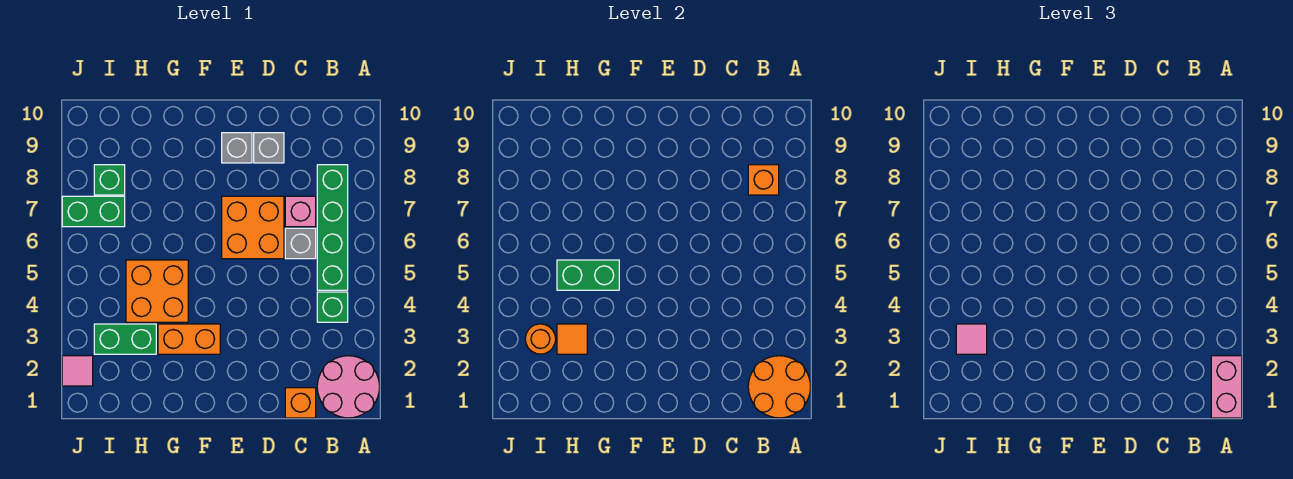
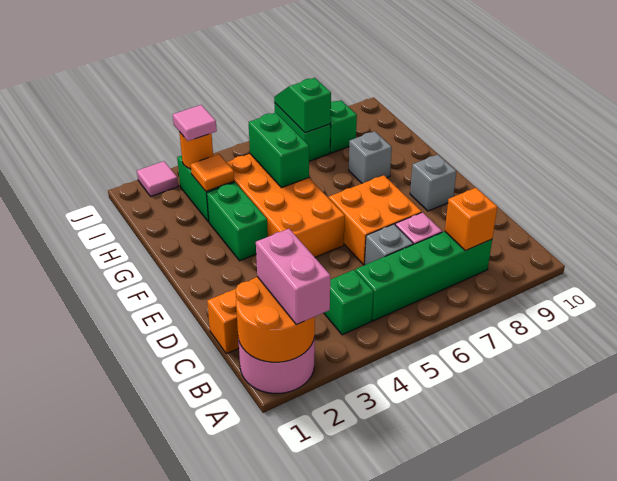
pink brick A1:A2 level 3 -> pink brick A2:B2 level 3
grey brick D9 level 1 -> grey brick G8 level 1
orange brick F3:G3 level 1 -> green brick F3:G3 level 1
orange brick G4:H5 level 1 -> orange brick E4:H5 level 1
none -> green slope I7:J7 level 2 top I

